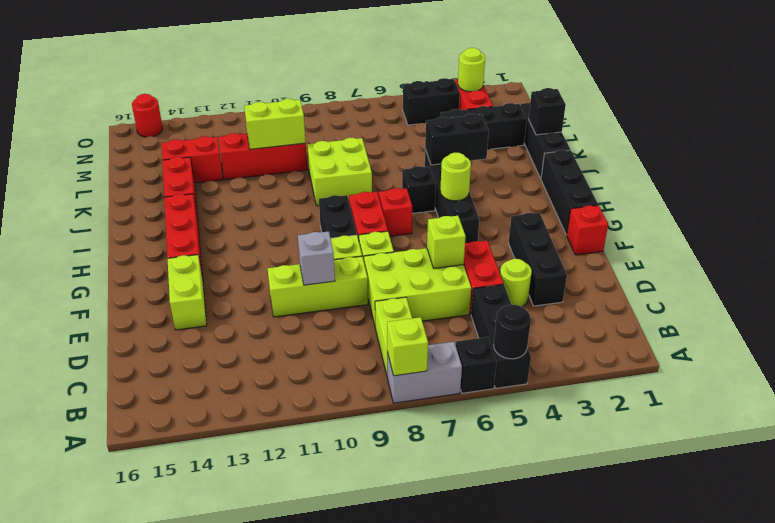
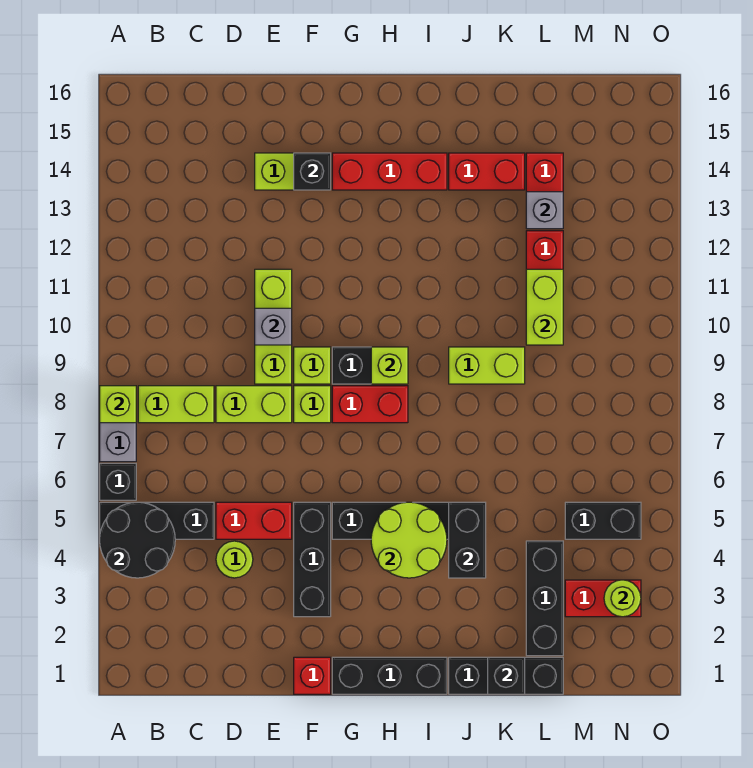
black round brick A5 level 2 -> black round brick A4:B5 level 2
black brick D3:F3 level 1 -> black brick F3:F5 level 1
lime brick D6:E8 level 1 -> lime brick D8:E8 level 1
lime brick E6 level 2 -> lime brick H9 level 2
lime round brick H5 level 2 -> lime round brick H4:I5 level 2
red brick H7 level 1 -> none
black brick I6 level 1 -> black brick F14 level 2
lime brick J8:K9 level 1 -> lime brick J9:K9 level 1
none -> grey brick L13 level 2
black brick N4:N5 level 1 -> black brick M5:N5 level 1
red round brick O15 level 1 -> none

